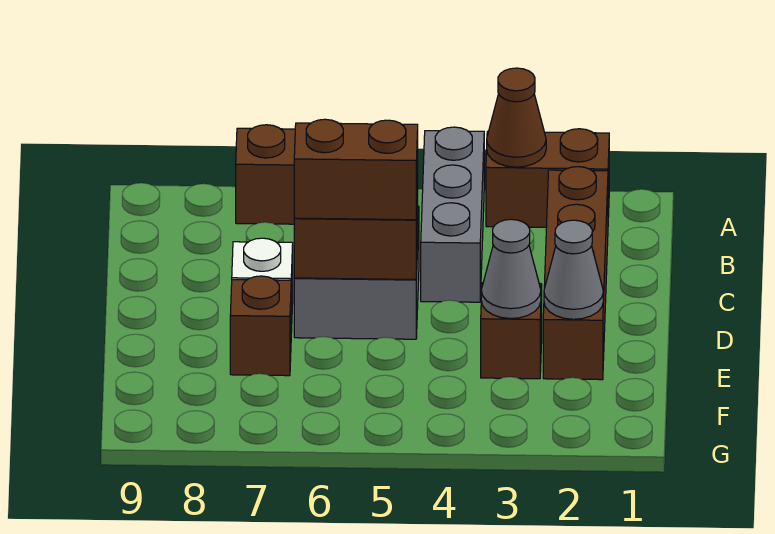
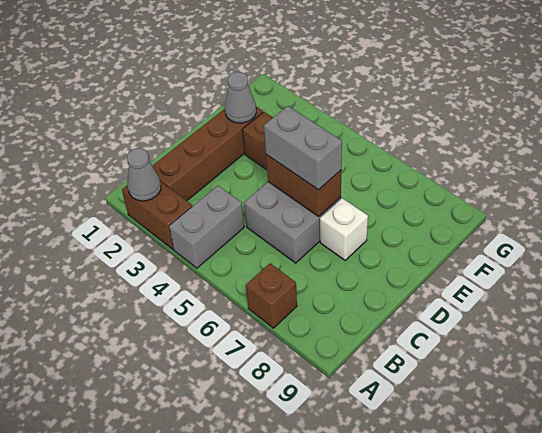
brown cone A3 level 2 -> none
grey brick A4:C4 level 1 -> grey brick A4:B4 level 1
brown brick D5:D6 level 3 -> grey brick D5:D6 level 3
grey cone E3 level 2 -> grey cone A2 level 2
brown brick E7 level 1 -> none

